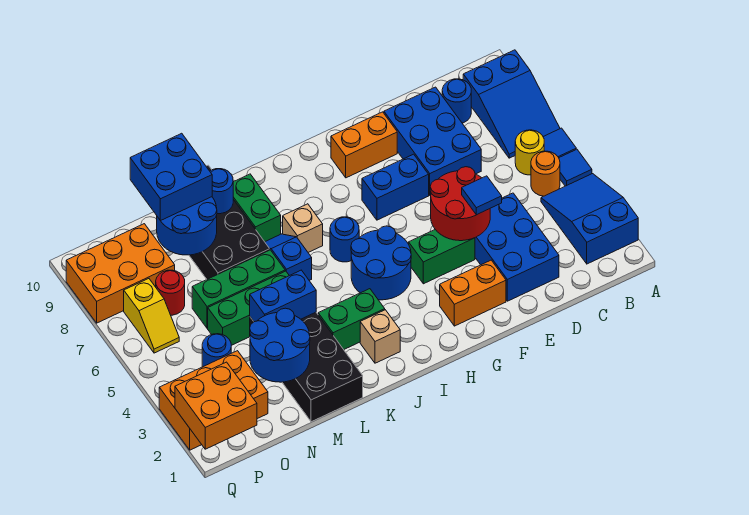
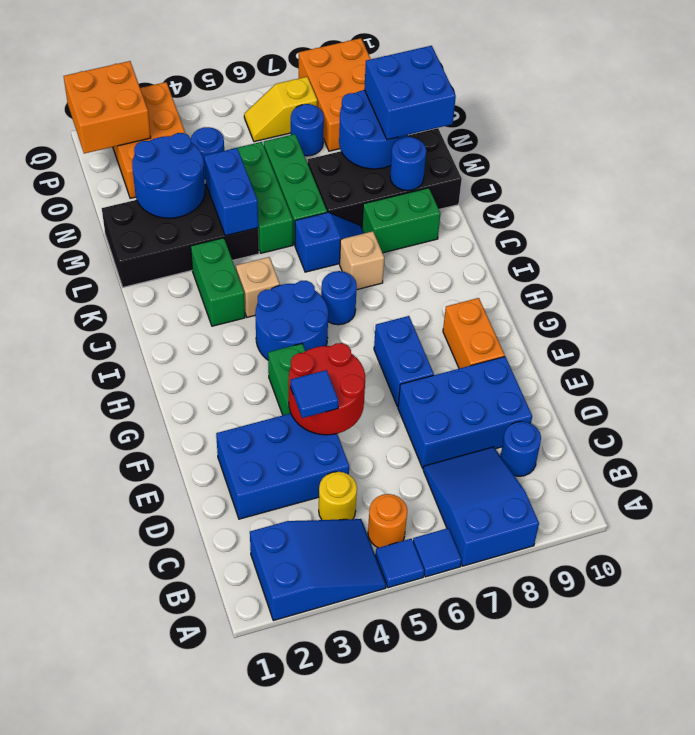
blue slope A7:B9 level 1 top 9 -> blue slope A7:C8 level 1 top A
yellow round brick B6 level 1 -> yellow round brick C4 level 1
orange brick F2:G2 level 1 -> none
tan brick J2 level 1 -> tan brick J4 level 1
red round brick O7 level 1 -> blue round brick O7 level 1

